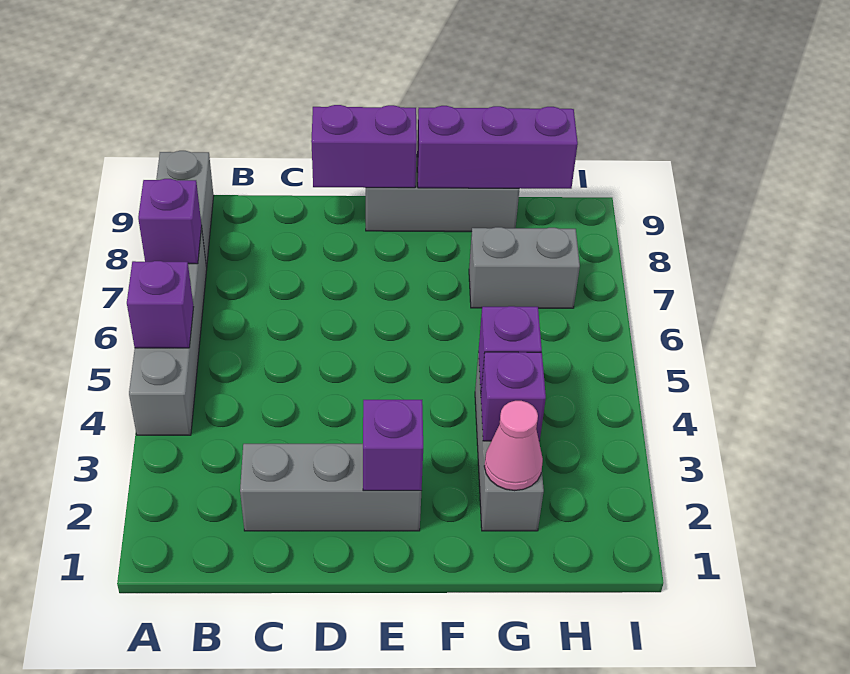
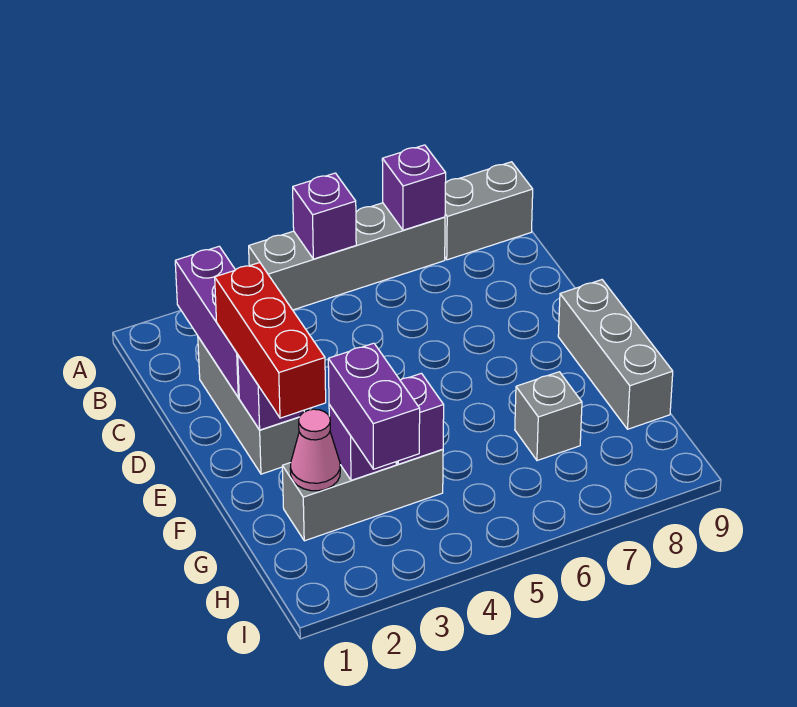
none -> red brick D2:F2 level 3
purple brick D9:E9 level 2 -> purple brick G3:H3 level 3
purple brick F9:H9 level 2 -> purple brick B2:D2 level 2
grey brick G7:H7 level 1 -> grey brick G7 level 1

